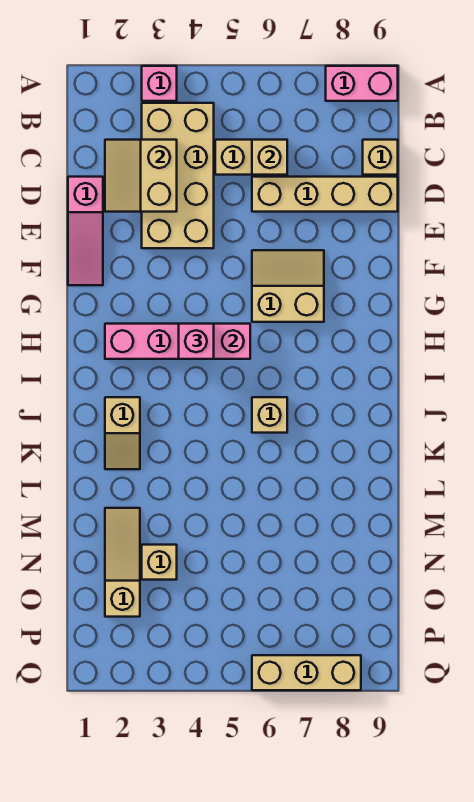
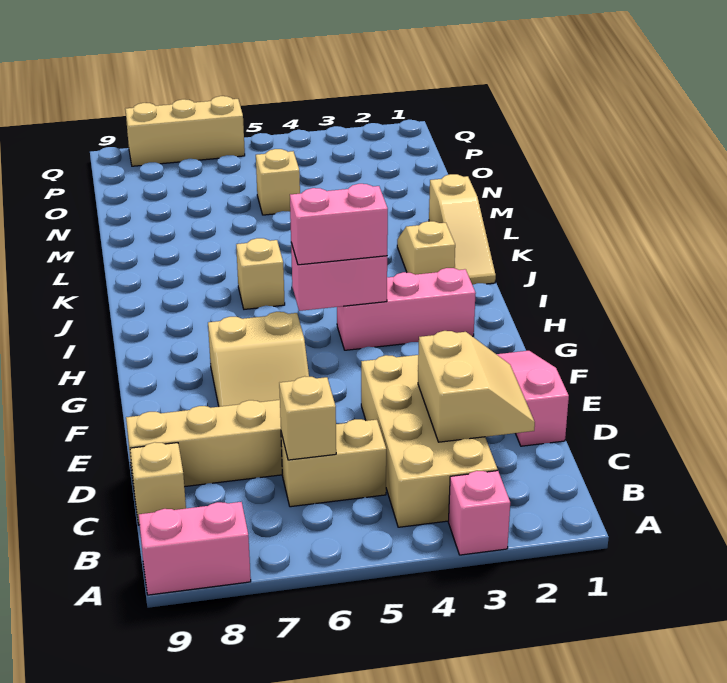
pink brick H4 level 3 -> pink brick H4:H5 level 3
tan slope M2:O2 level 1 top O -> tan slope J1:L1 level 1 top L
tan brick N3 level 1 -> tan brick N5 level 1

